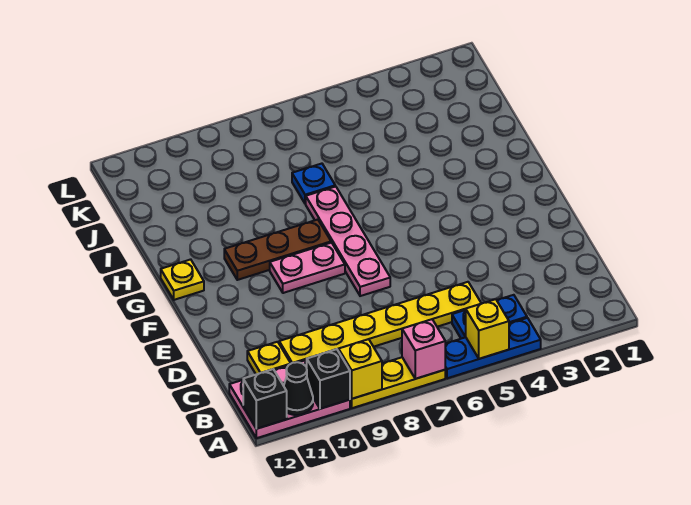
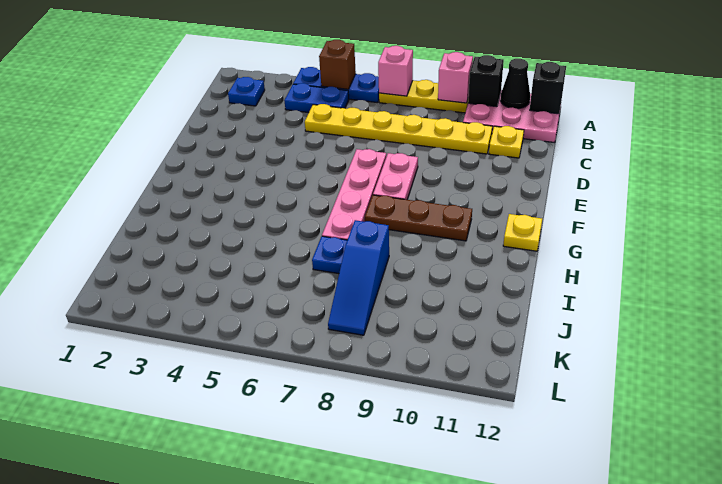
yellow brick A5 level 2 -> brown brick A5 level 2
yellow brick A9 level 2 -> pink brick A9 level 2
none -> blue plate B2 level 1
pink plate F8:F9 level 1 -> pink plate E8:F8 level 1
none -> blue slope I8:K8 level 1 top I

